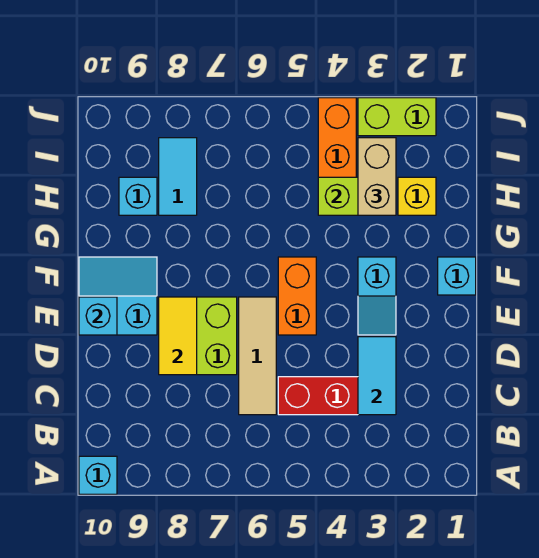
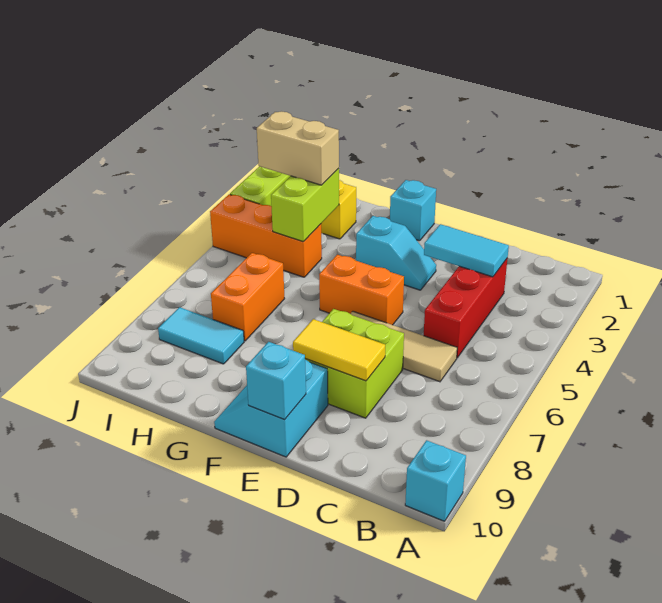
none -> orange brick H6:H7 level 1
cyan brick H9 level 1 -> none

